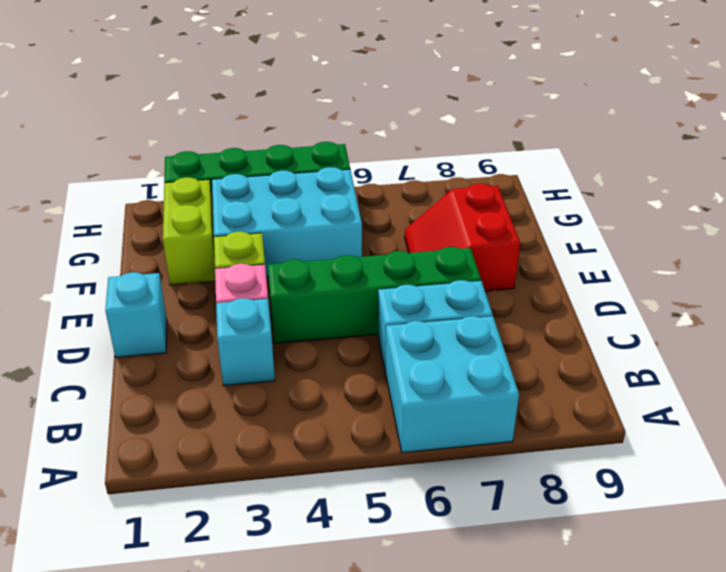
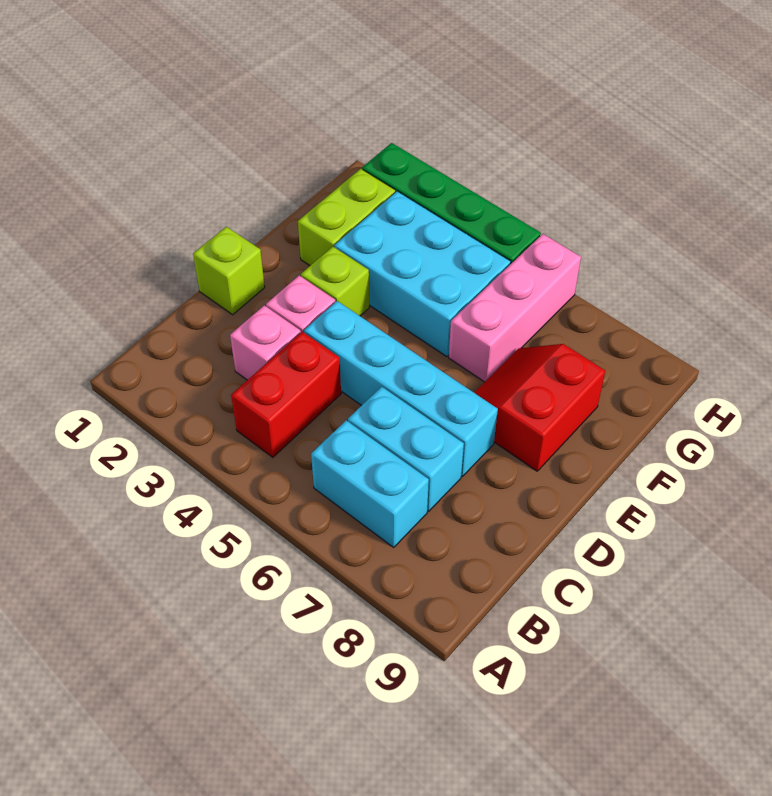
cyan brick A6:B7 level 1 -> cyan brick B6:B7 level 1
none -> red brick B4:C4 level 1
cyan brick C3 level 1 -> pink brick C3 level 1
cyan brick D1 level 1 -> lime brick D1 level 1
green brick D4:D7 level 1 -> cyan brick D4:D7 level 1
none -> pink brick F6:H6 level 1

